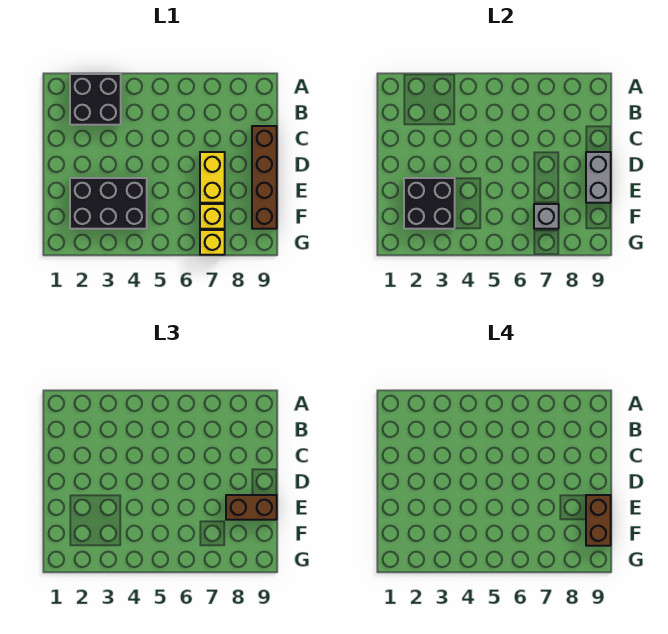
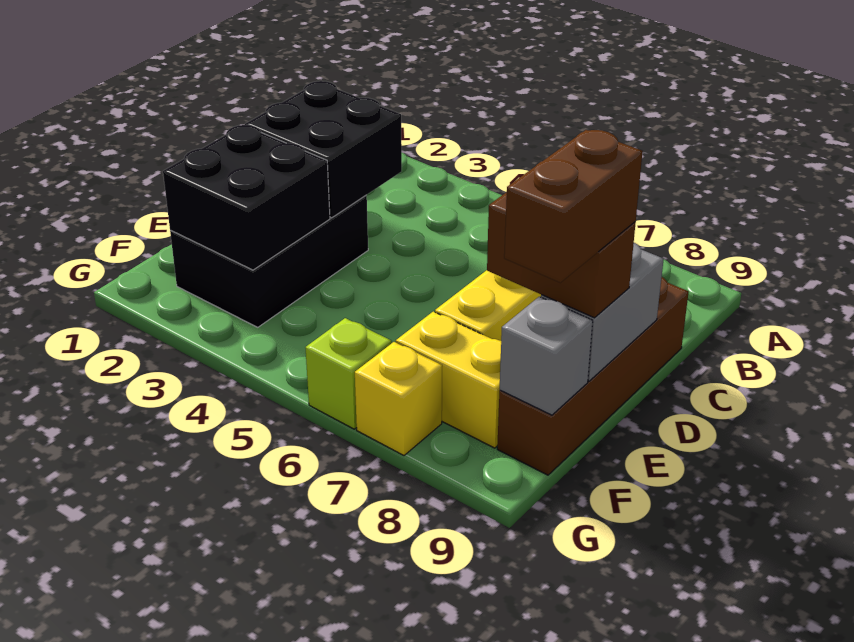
black brick A2:B3 level 1 -> black brick C2:D3 level 2
black brick E2:F4 level 1 -> black brick D2:F3 level 1
yellow brick F7 level 1 -> yellow brick F7:F8 level 1
grey brick F7 level 2 -> grey brick F9 level 2
none -> lime brick G6 level 1

